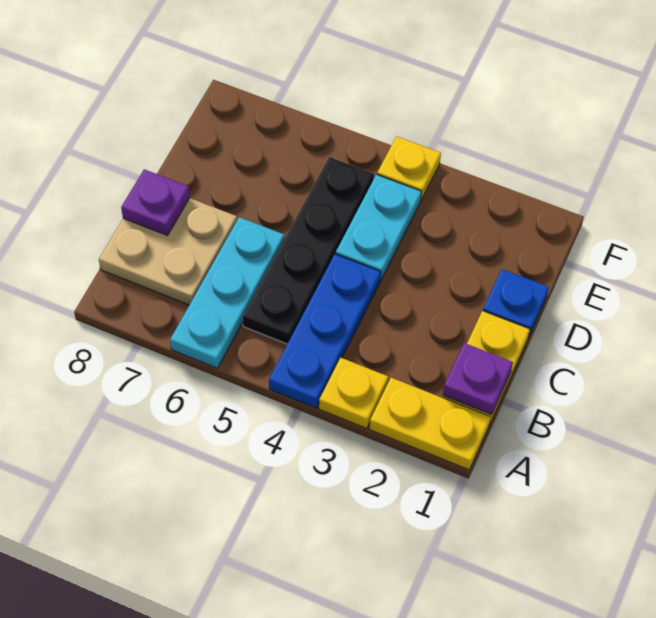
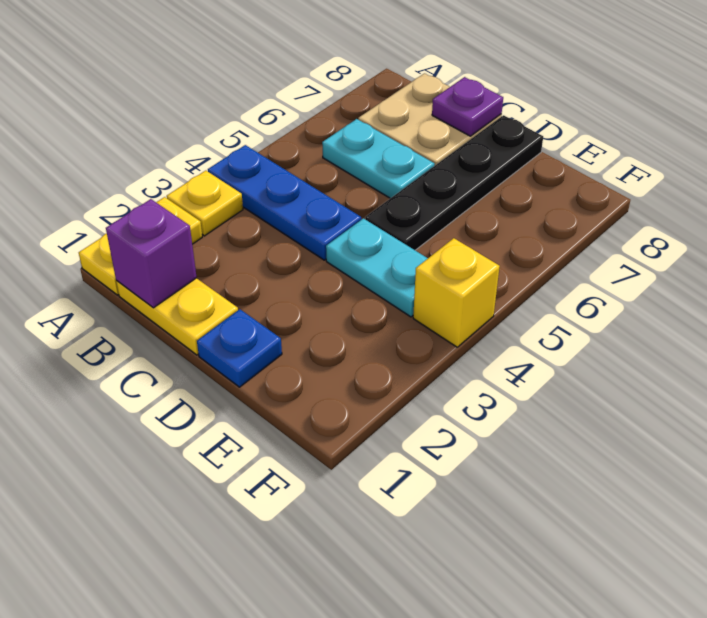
cyan plate A6:C6 level 1 -> cyan plate B6:C6 level 1
purple plate B1 level 2 -> purple brick B1 level 2
black plate B5:E5 level 1 -> black plate D5:D8 level 1
yellow plate F4 level 1 -> yellow brick F4 level 1

